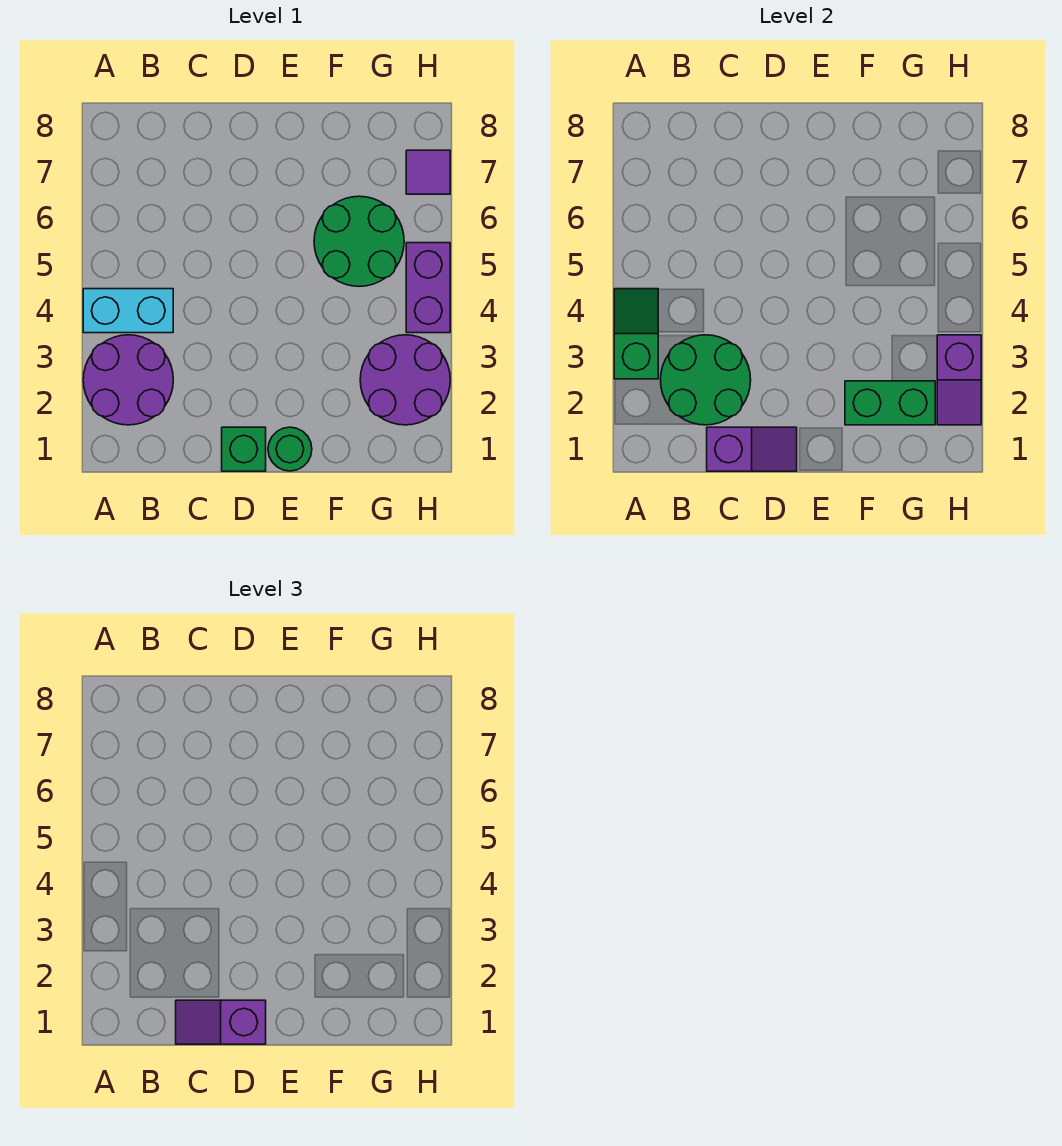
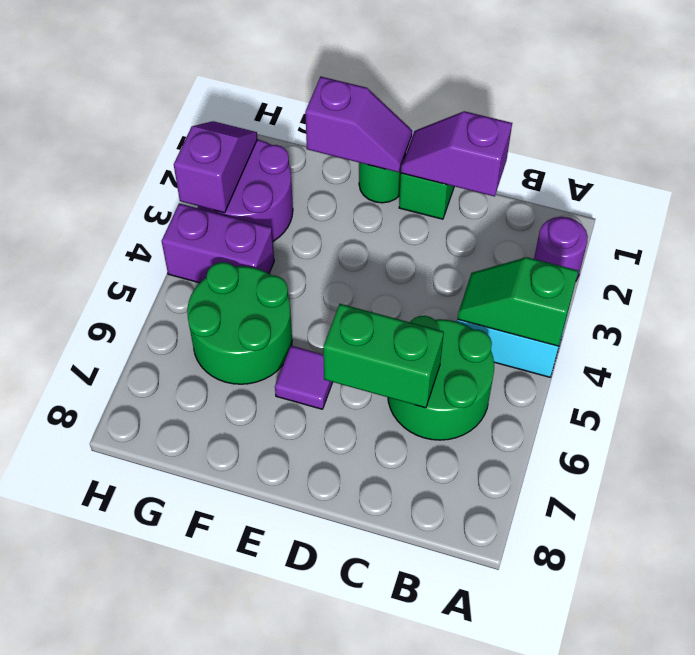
purple round brick A2:B3 level 1 -> purple round brick A2 level 1
green slope A3:A4 level 2 top 3 -> green slope A4:B4 level 2 top A
green round brick B2:C3 level 2 -> green round brick B5:C6 level 1
purple slope C1:D1 level 3 top D -> purple slope E1:F1 level 2 top F
green brick F2:G2 level 2 -> green brick C6:D6 level 2
purple brick H4:H5 level 1 -> purple brick G4:H4 level 1
purple tile H7 level 1 -> purple tile E6 level 1

